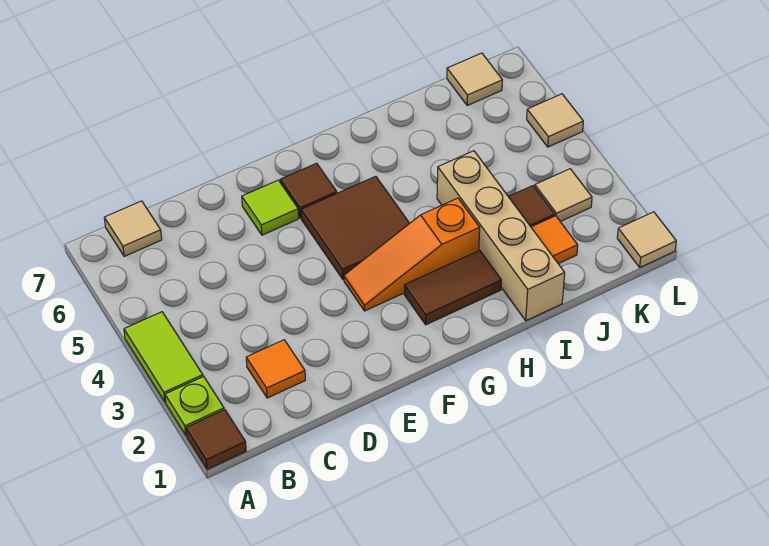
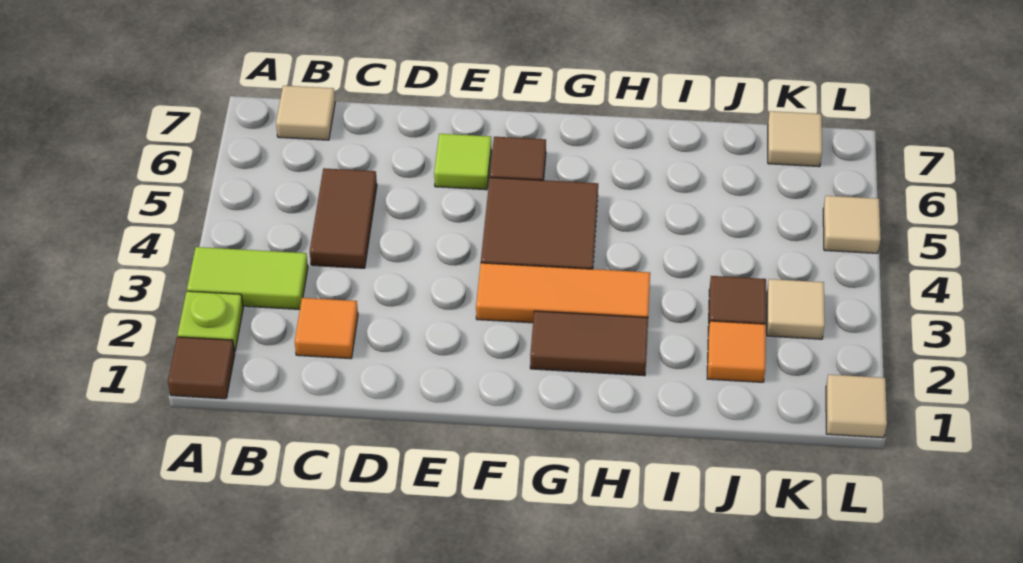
lime tile A3:A4 level 1 -> lime tile A3:B3 level 1
none -> brown tile C4:C5 level 1
orange slope F3:H3 level 1 top H -> orange tile F3:H3 level 1
tan brick I1:I4 level 1 -> none

